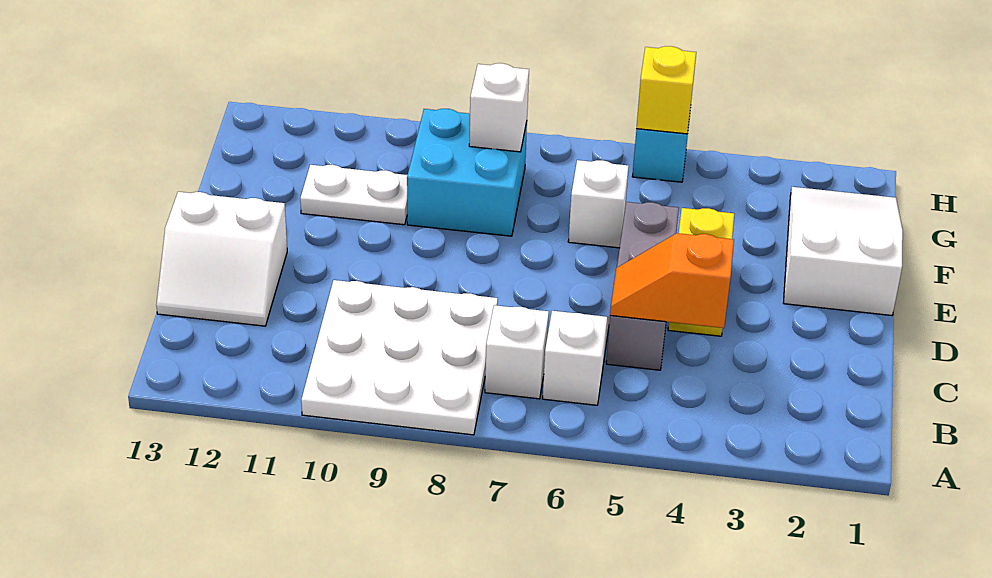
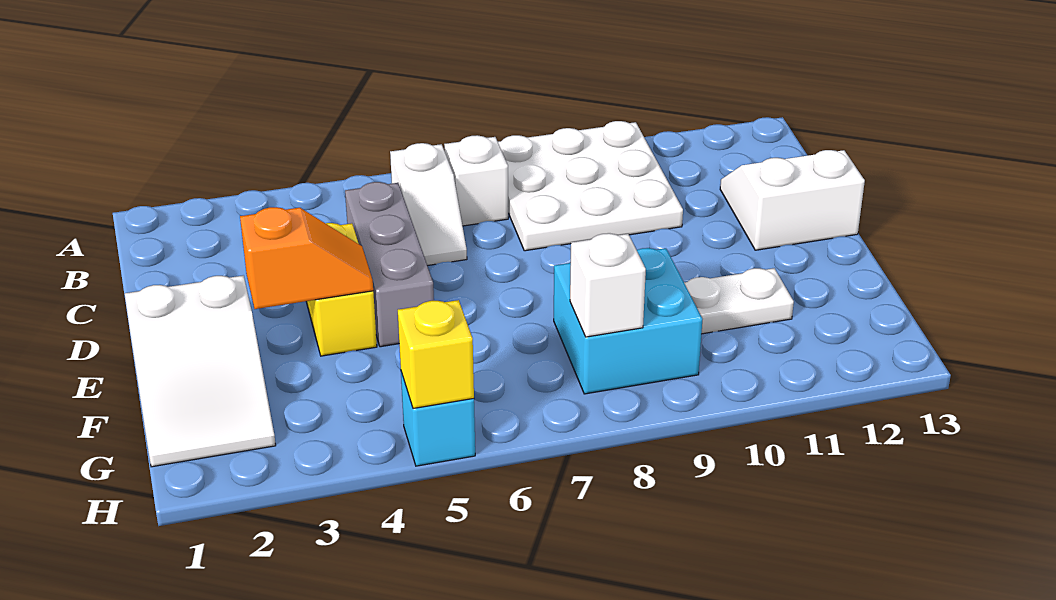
orange slope C4:C5 level 2 top 4 -> orange slope E3:E4 level 2 top 3
white brick F6 level 1 -> none

